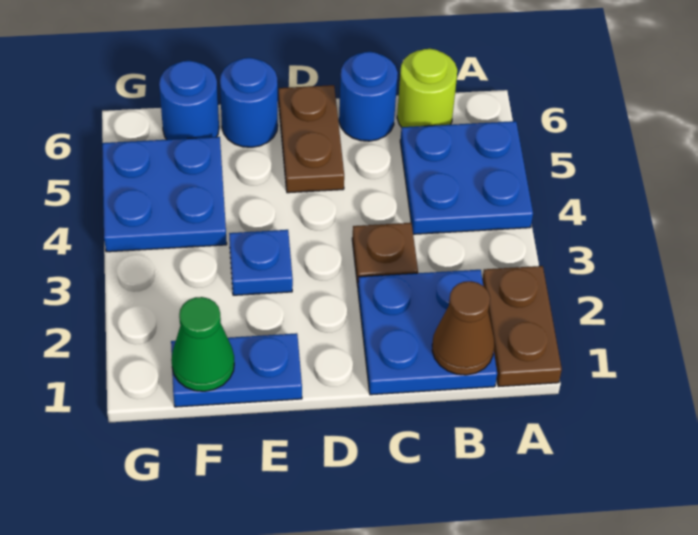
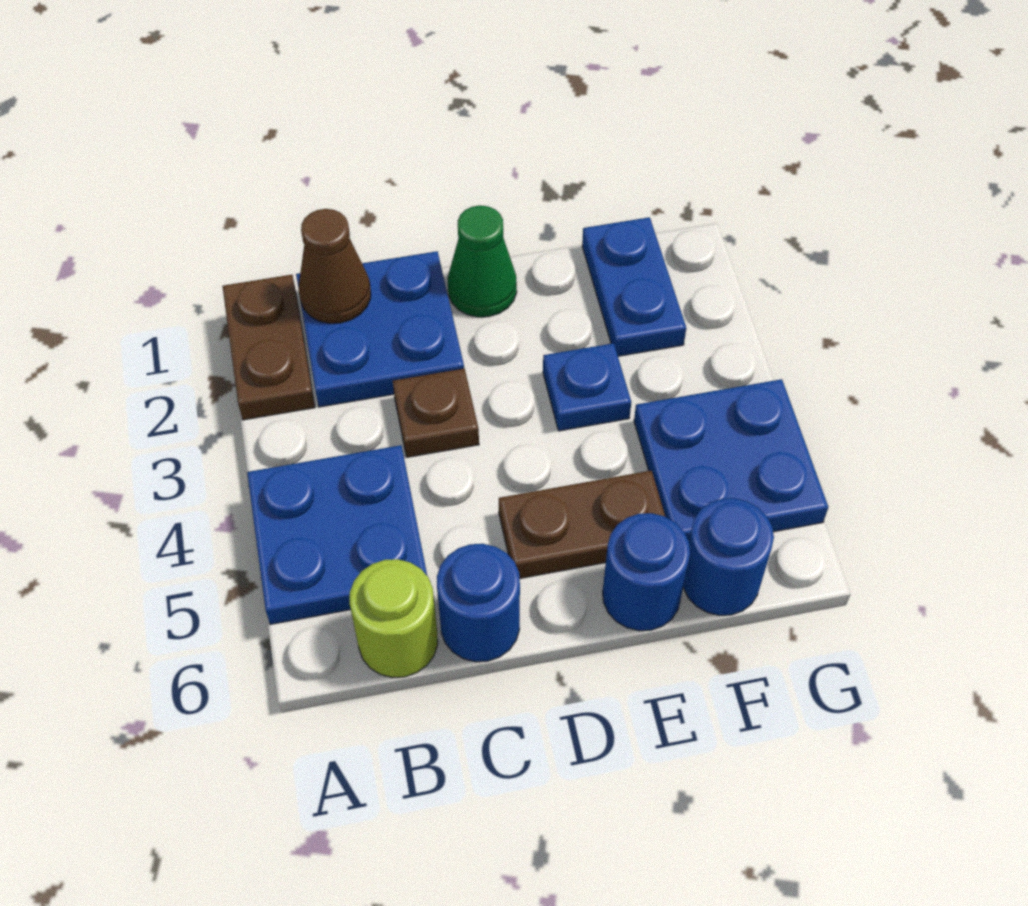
brown plate D5:D6 level 1 -> brown plate D5:E5 level 1
blue plate E1:F1 level 1 -> blue plate F1:F2 level 1
green cone F1 level 2 -> green cone D1 level 1

